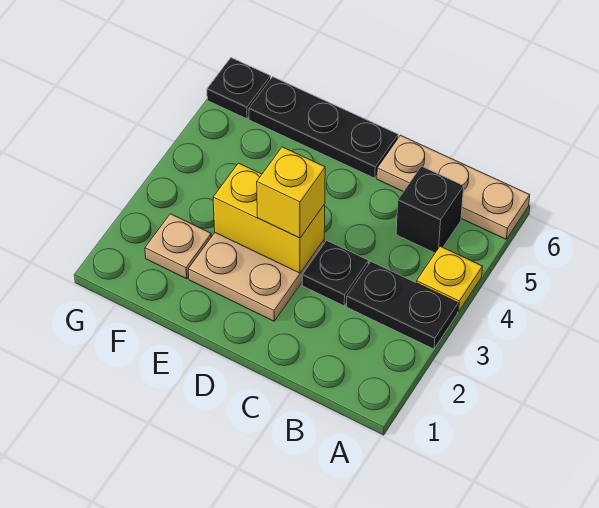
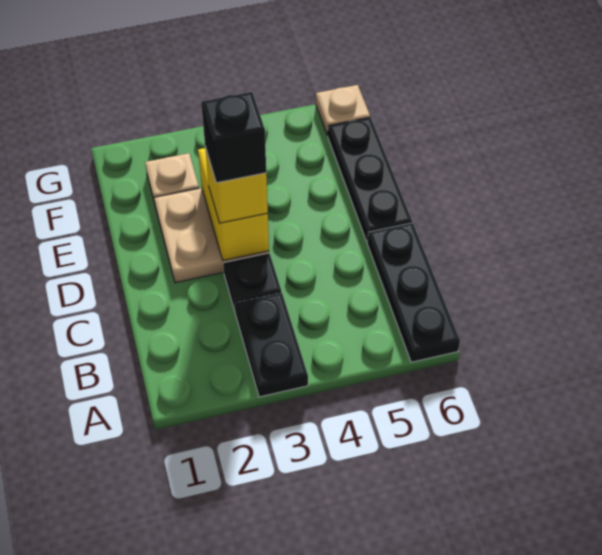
yellow plate A4 level 1 -> none
tan plate A6:C6 level 1 -> black plate A6:C6 level 1
black brick B5 level 1 -> black brick D3 level 4
black plate G6 level 1 -> tan plate G6 level 1

